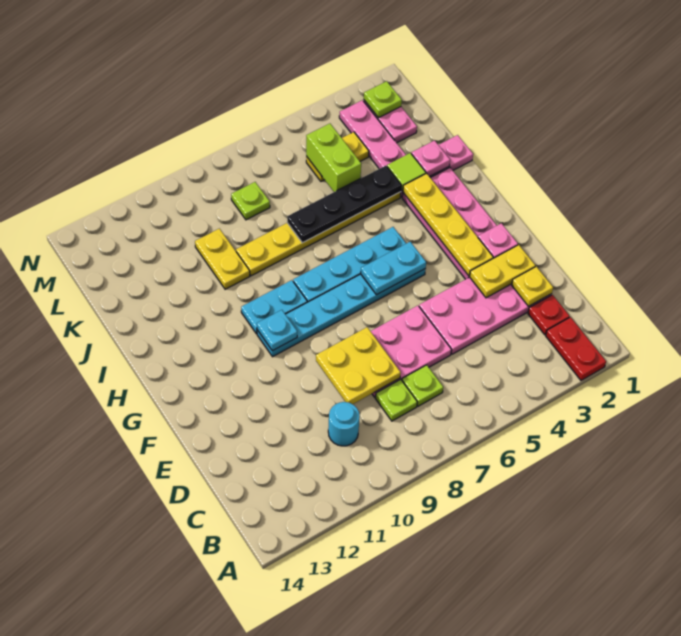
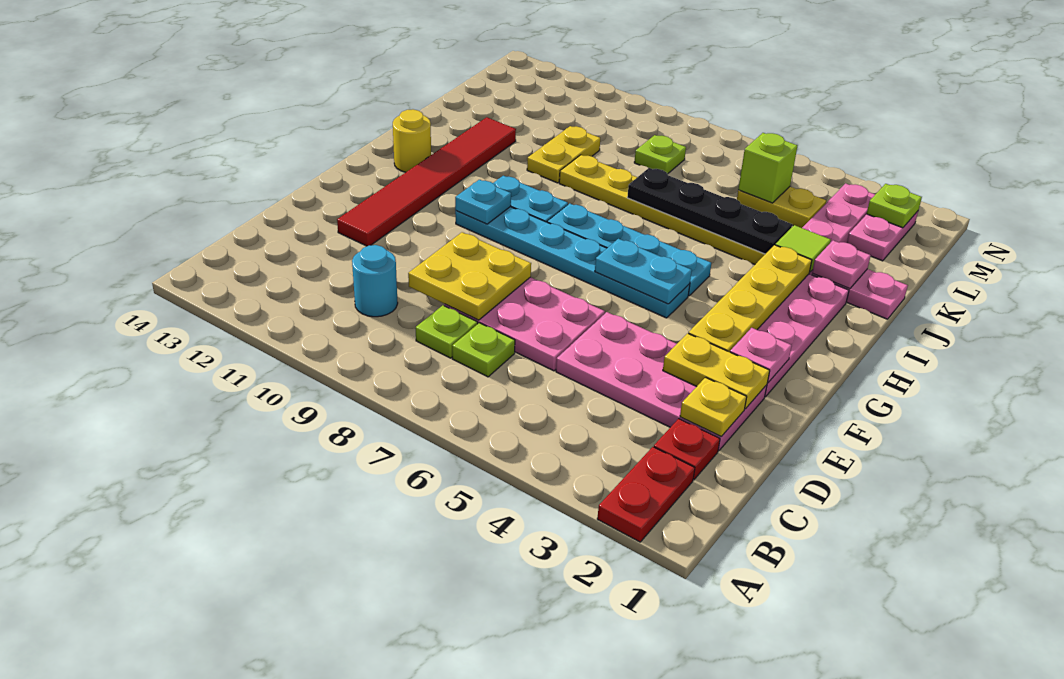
none -> red tile E12:J12 level 1
none -> yellow round brick H13 level 1
lime brick K5:L5 level 2 -> lime brick L5 level 2

